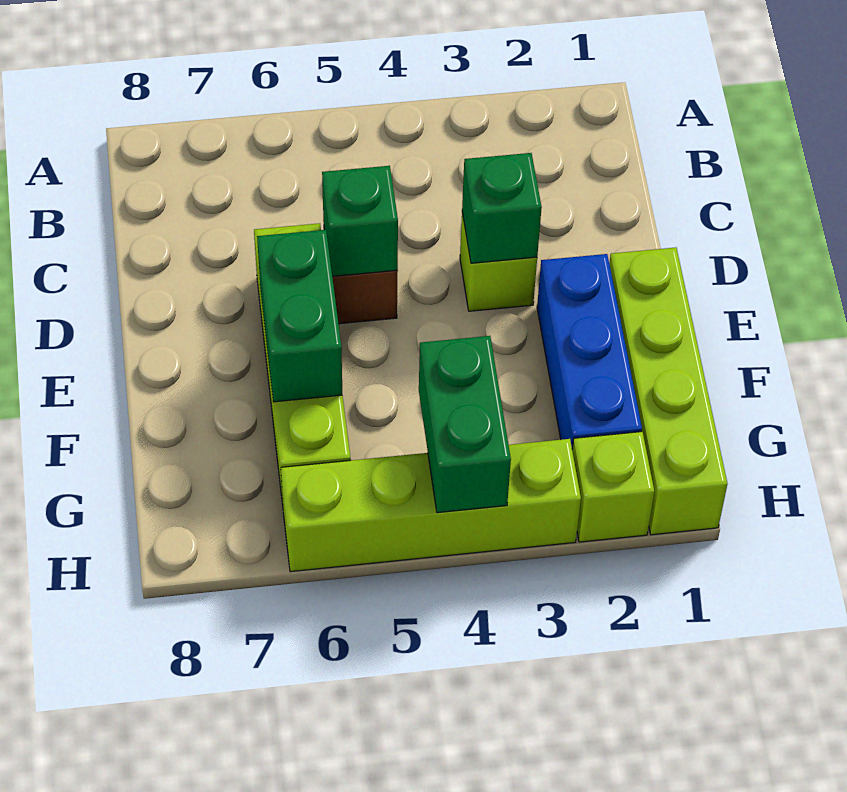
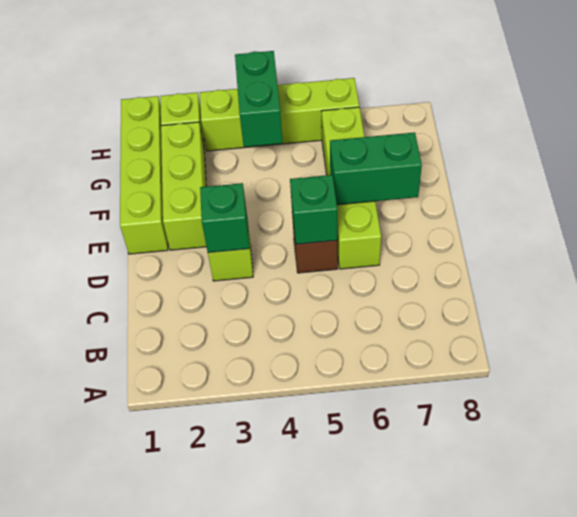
blue brick E2:G2 level 1 -> lime brick E2:G2 level 1
green brick E6:F6 level 2 -> green brick E6:E7 level 2

